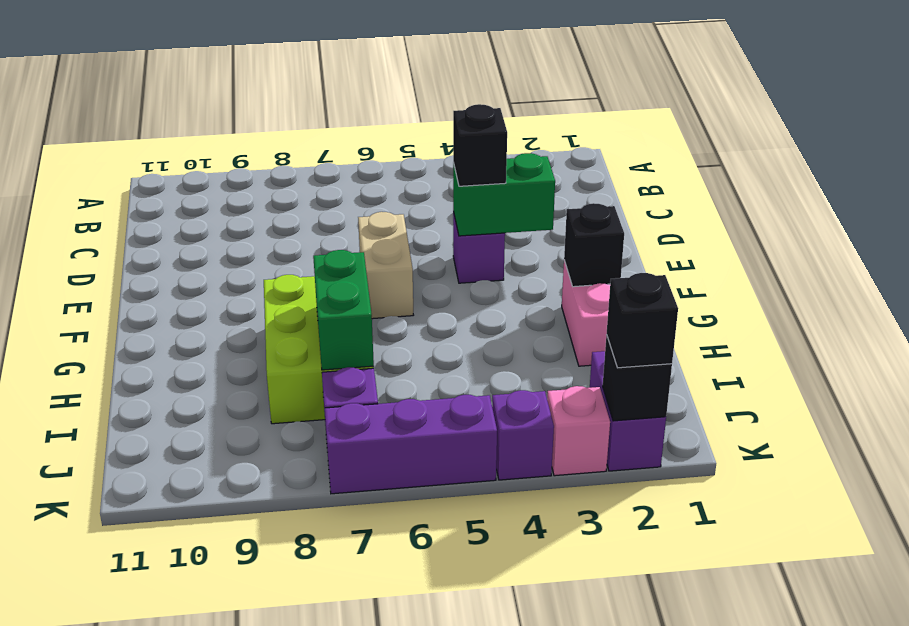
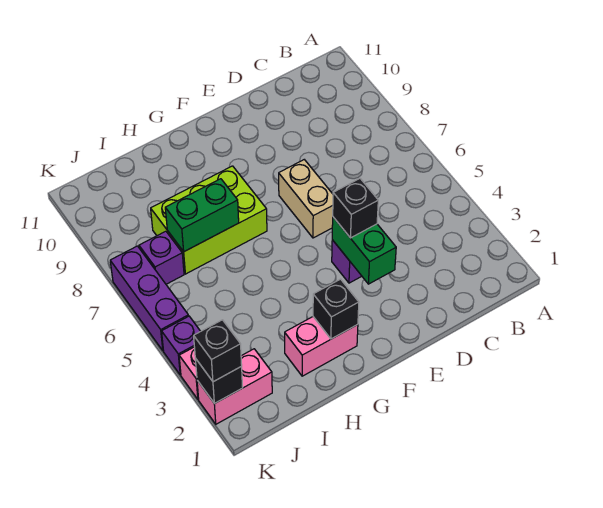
tan brick E6:F6 level 1 -> tan brick E6:E7 level 1
purple brick J2:K2 level 1 -> pink brick J2:K2 level 1

